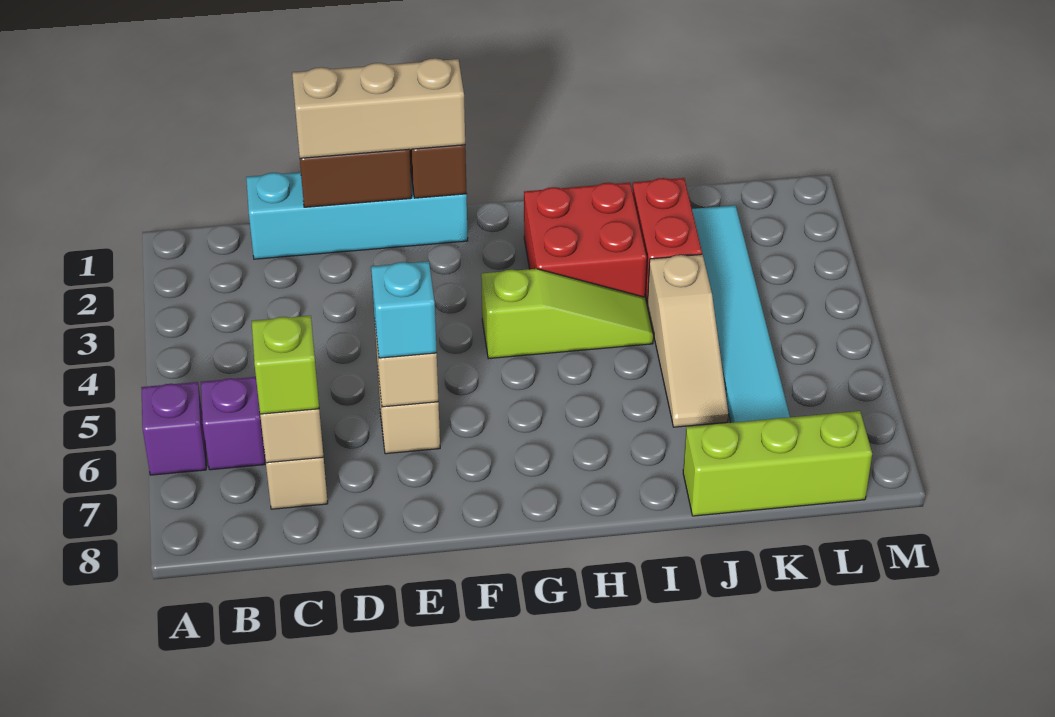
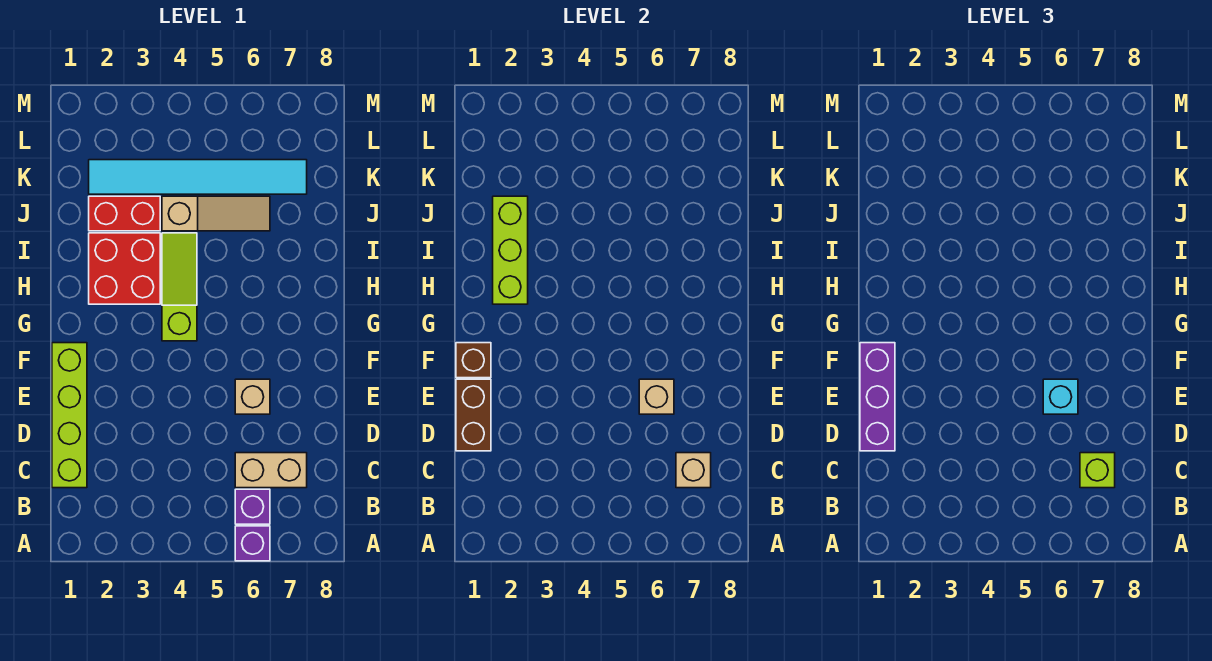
cyan brick C1:F1 level 1 -> lime brick C1:F1 level 1
tan brick D1:F1 level 3 -> purple brick D1:F1 level 3
lime brick J8:L8 level 1 -> lime brick H2:J2 level 2

